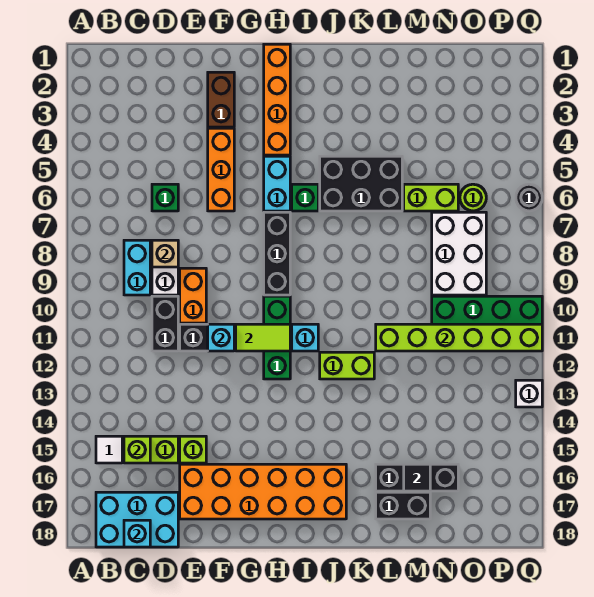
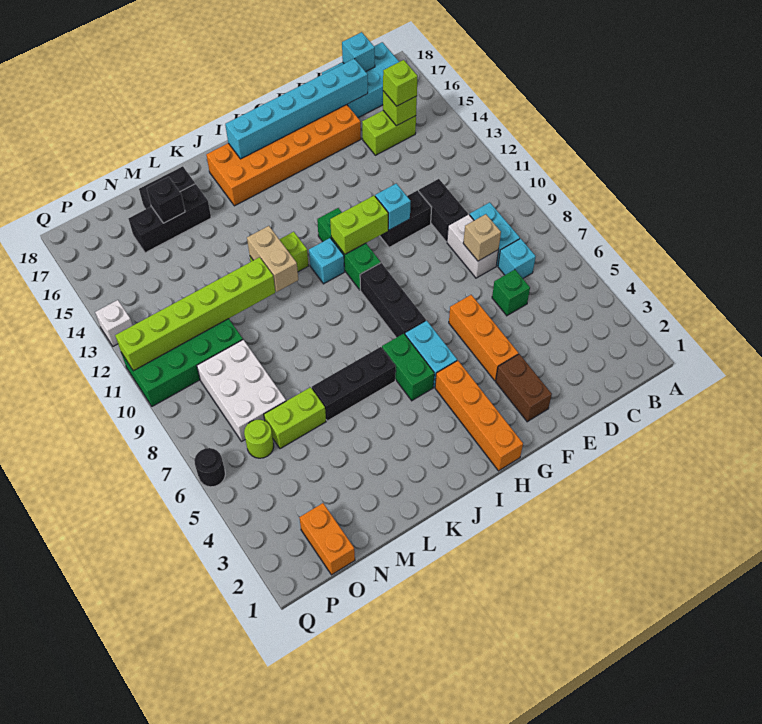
white tile B15 level 1 -> none
none -> cyan brick C7 level 1
none -> cyan brick D17:I17 level 2
orange brick E9:E10 level 1 -> orange brick O1:O2 level 1
lime brick E15 level 1 -> lime brick C15 level 3
lime tile G11:H11 level 2 -> lime brick G11:H11 level 2
green brick I6 level 1 -> green brick I5:I6 level 1
black brick J5:L6 level 1 -> black brick J6:L6 level 1
none -> tan brick K11:K12 level 2
black tile M16 level 2 -> black brick M16 level 2

